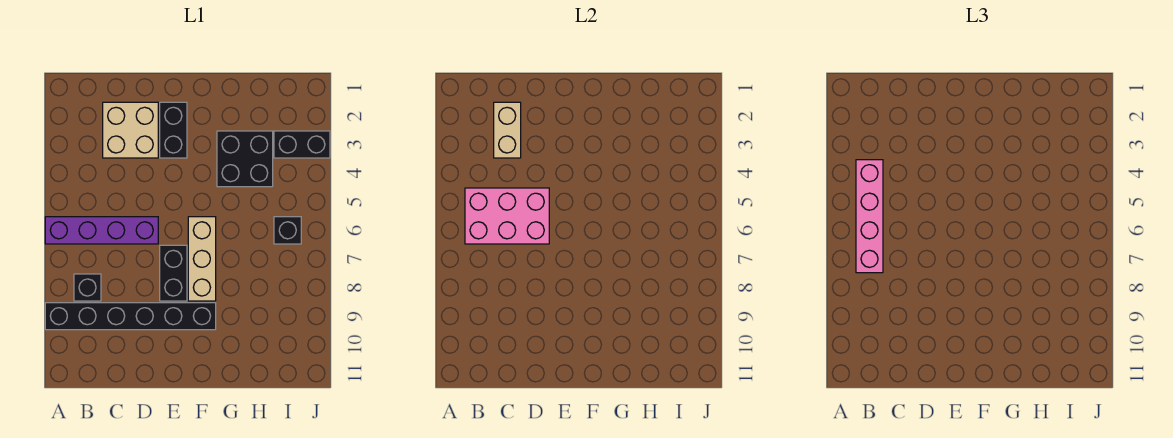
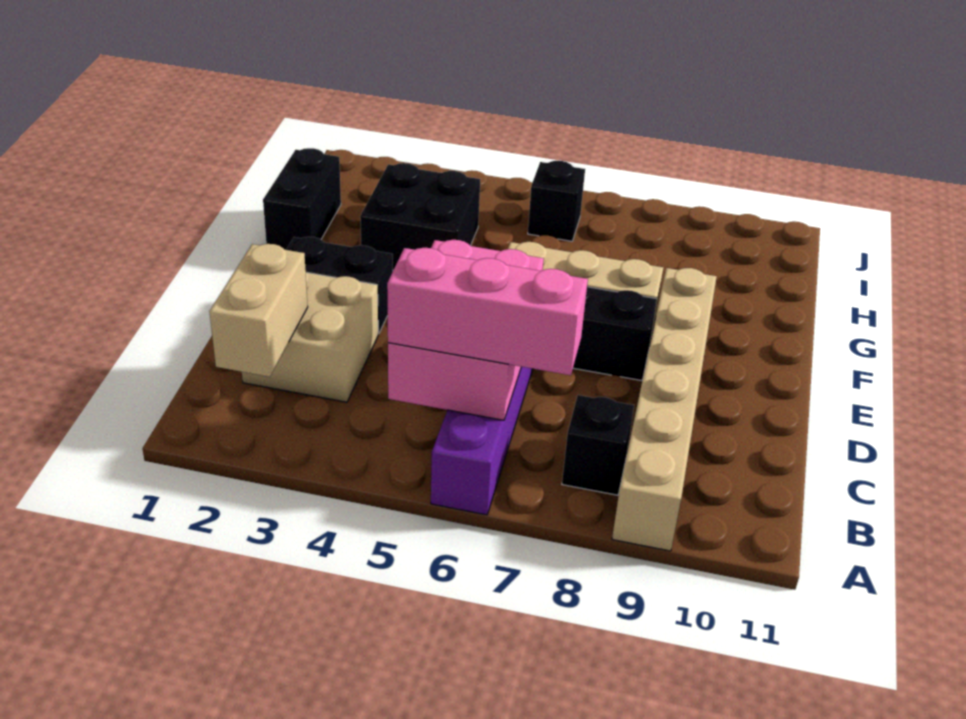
black brick A9:F9 level 1 -> tan brick A9:F9 level 1
pink brick B4:B7 level 3 -> pink brick B5:B7 level 3
tan brick C2:C3 level 2 -> tan brick B2:C2 level 2
black brick I3:J3 level 1 -> black brick G1:H1 level 1

